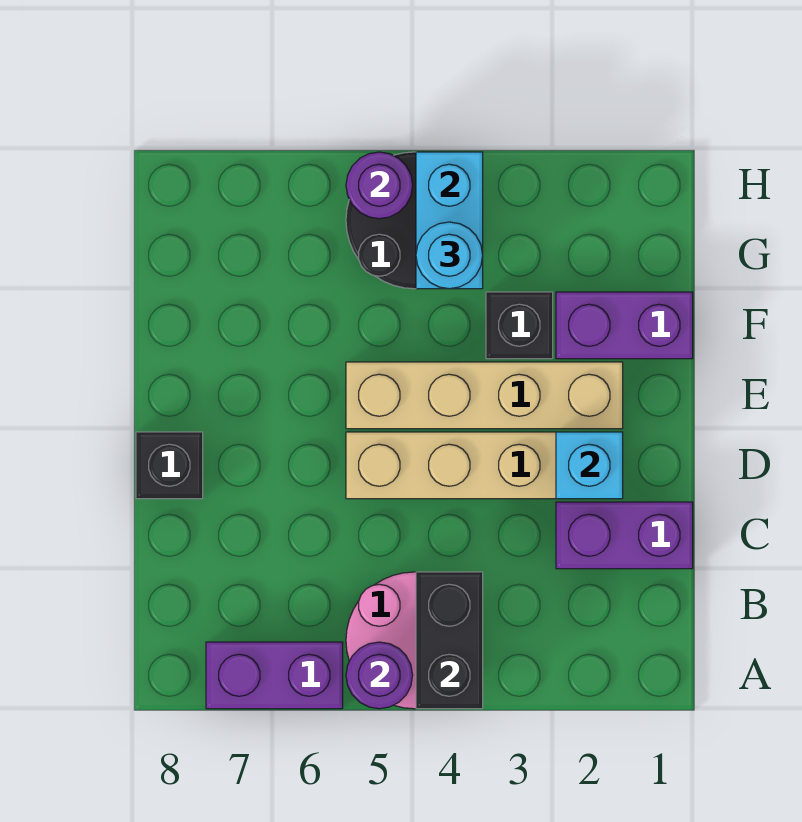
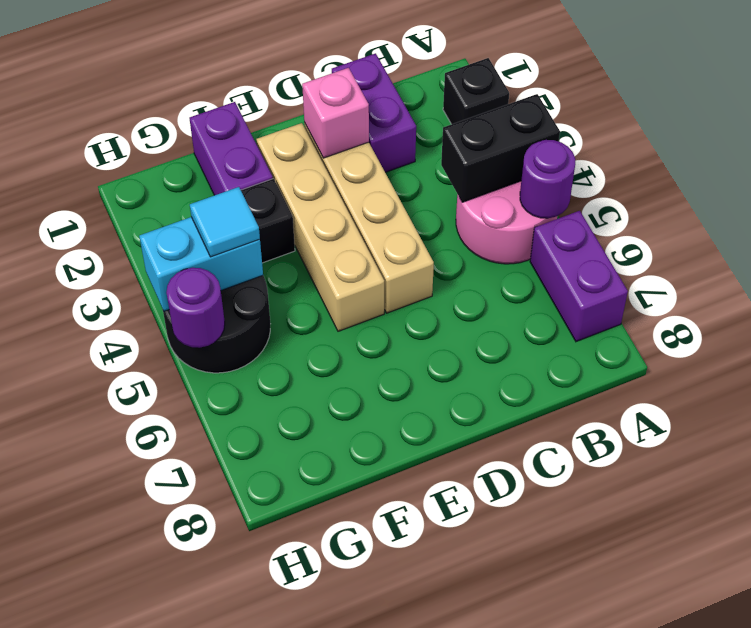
cyan brick D2 level 2 -> pink brick D2 level 2
black brick D8 level 1 -> black brick A2 level 1
cyan round brick G4 level 3 -> cyan tile G4 level 3

